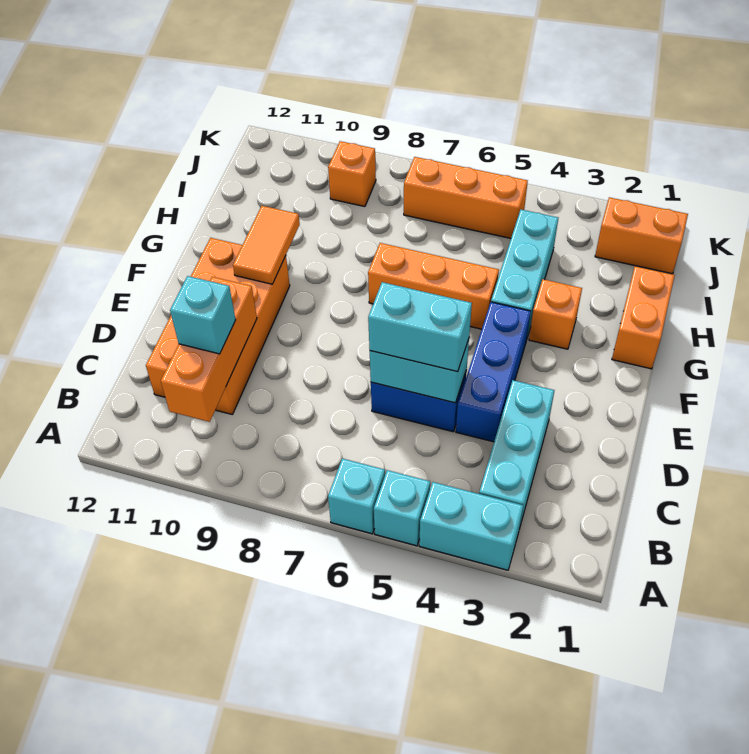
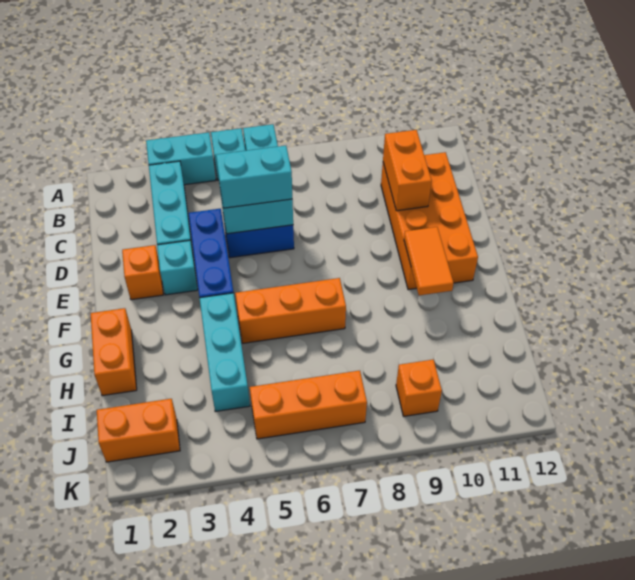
orange brick B10:D10 level 2 -> orange brick C10:D10 level 2
cyan brick C10 level 3 -> cyan brick E3 level 1
orange brick G3 level 1 -> orange brick E2 level 1

